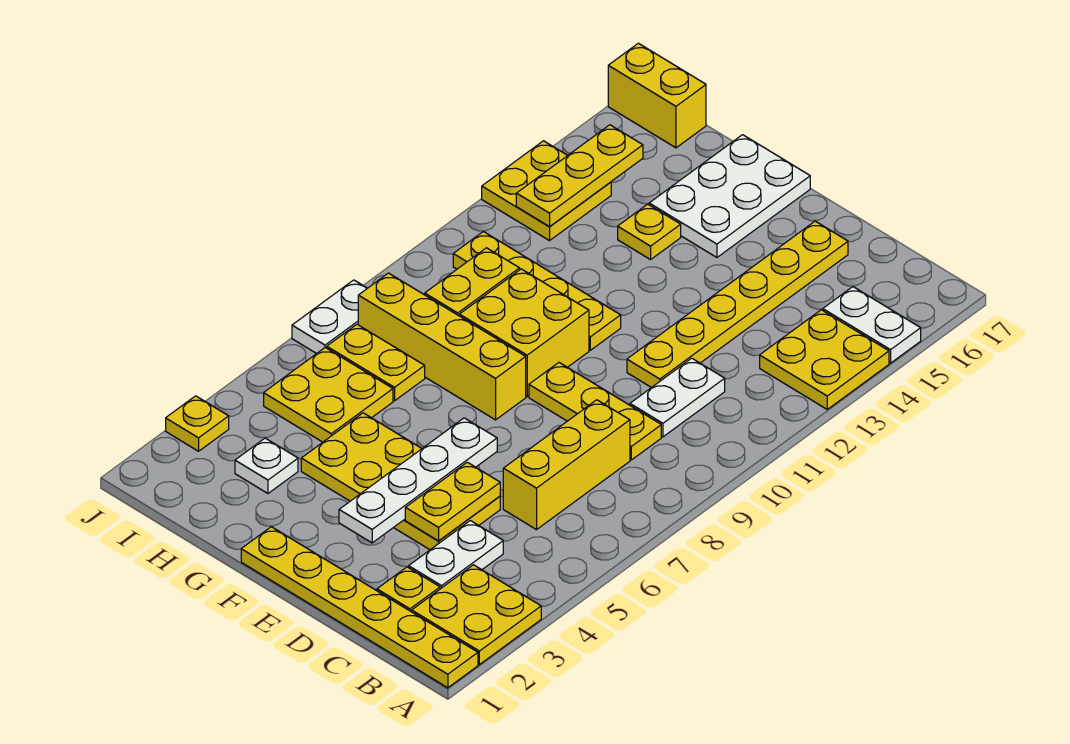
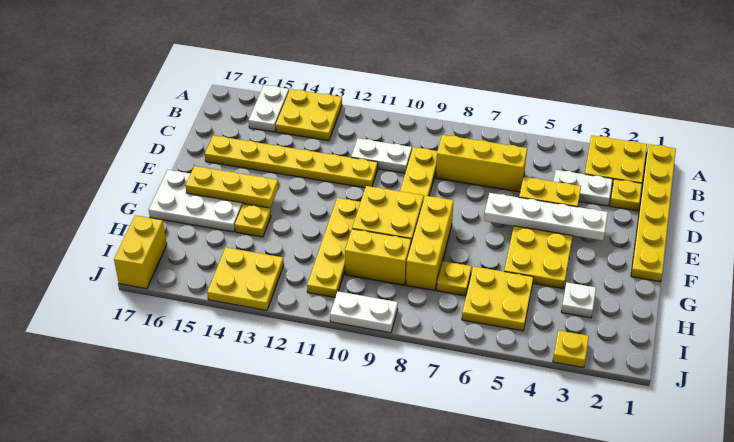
yellow brick F8:I8 level 1 -> yellow brick F8:H8 level 1
yellow plate H7:I7 level 1 -> yellow plate H7 level 1
yellow plate I13:I15 level 2 -> yellow plate F14:F16 level 2
white plate J7:J8 level 1 -> white plate J9:J10 level 1

